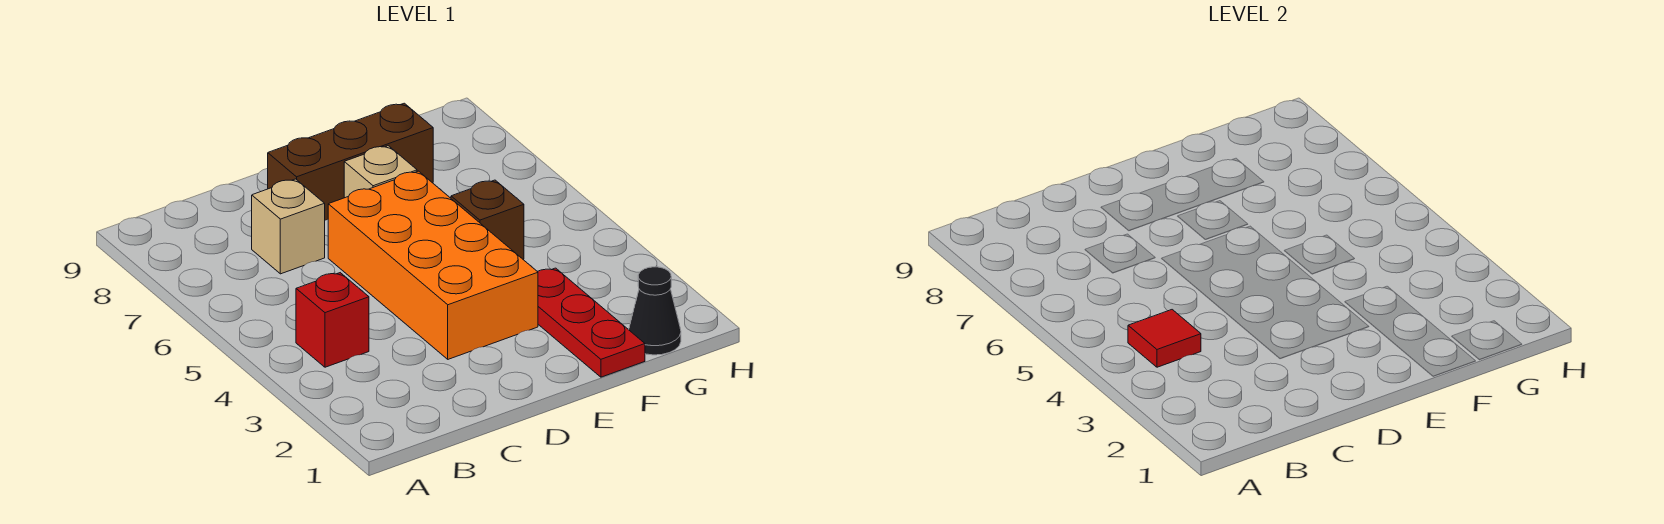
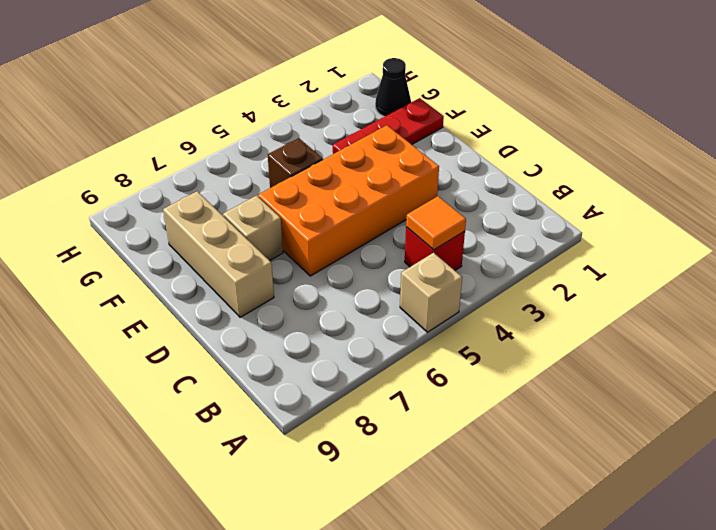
red tile B4 level 2 -> orange tile B4 level 2
tan brick C7 level 1 -> tan brick A5 level 1
brown brick D8:F8 level 1 -> tan brick D8:F8 level 1

